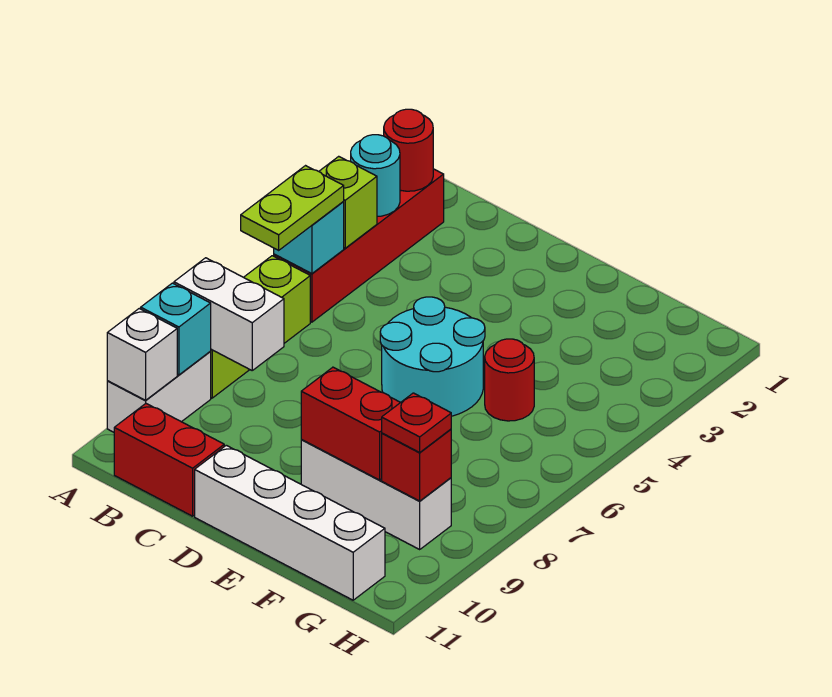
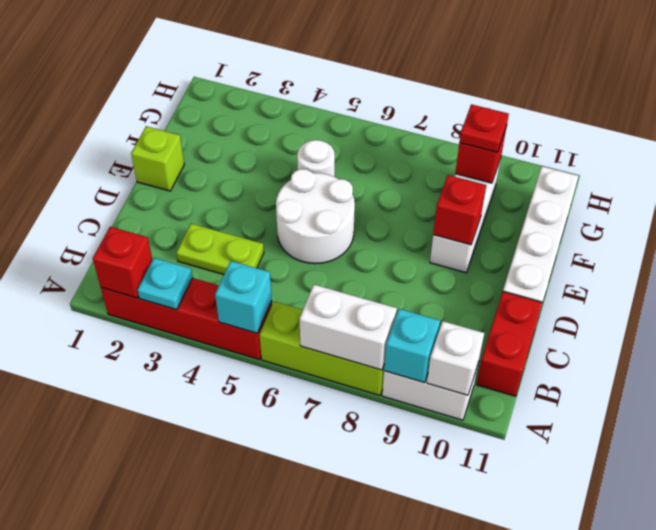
red round brick A2 level 2 -> red brick A2 level 2
cyan round brick A3 level 2 -> cyan plate A3 level 2
lime brick A4 level 2 -> lime brick E1 level 1
lime plate A5:A6 level 3 -> lime plate C3:C4 level 1
white brick A8:B8 level 2 -> white brick A7:A8 level 2
cyan round brick D5:E6 level 1 -> white round brick D5:E6 level 1
red brick E9:F9 level 2 -> red brick E9 level 2
red round brick F5 level 1 -> white round brick F5 level 1

